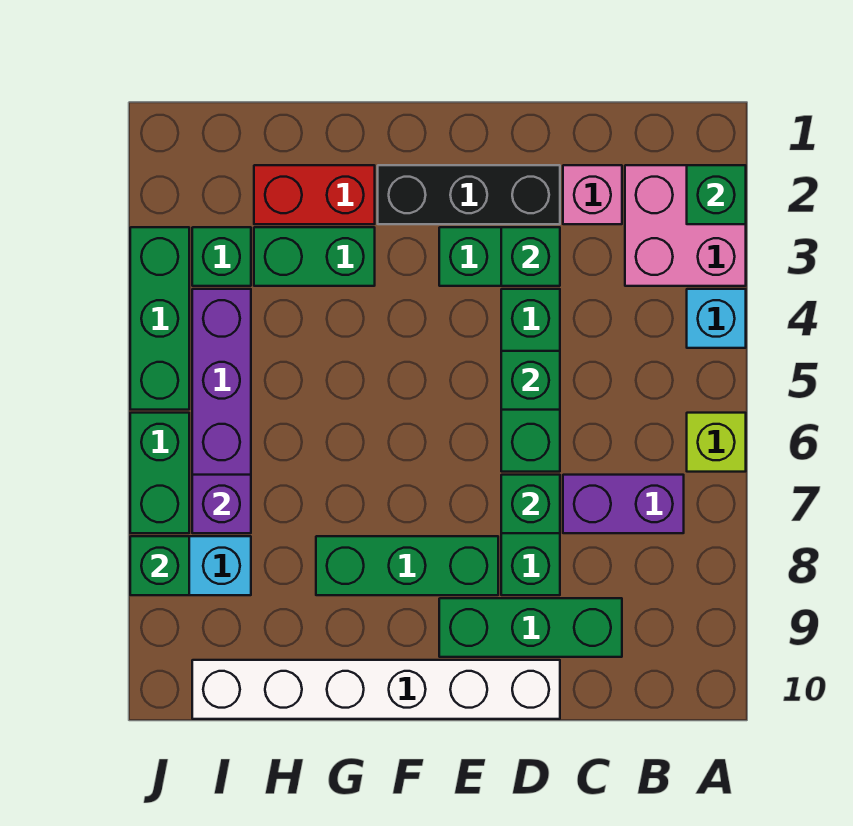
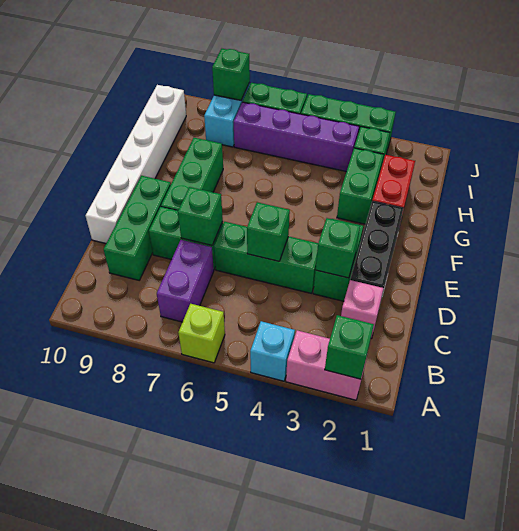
pink brick A2:B3 level 1 -> pink brick A2:A3 level 1
purple brick I7 level 2 -> none

